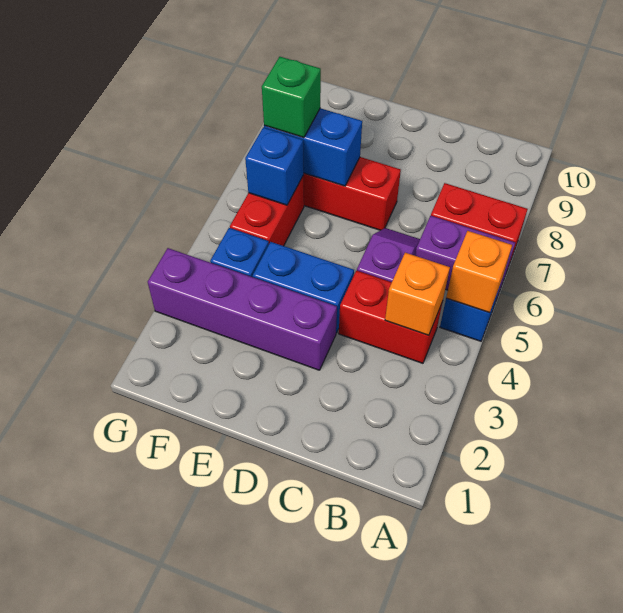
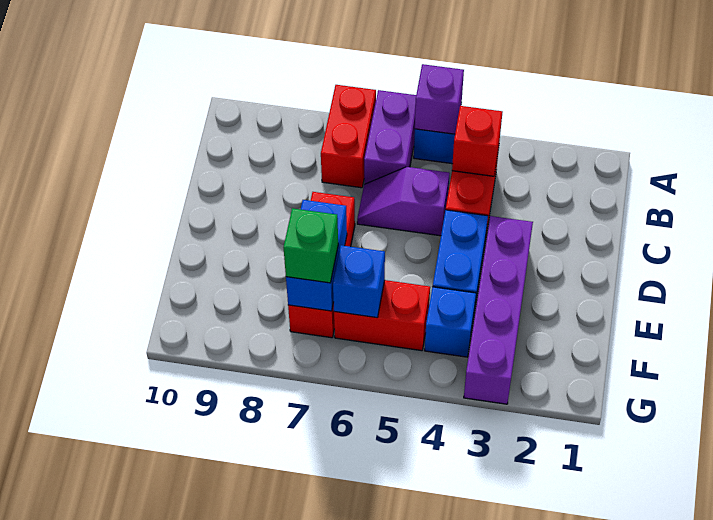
orange brick A5 level 2 -> purple brick A5 level 2
orange brick B4 level 2 -> red brick B4 level 2

